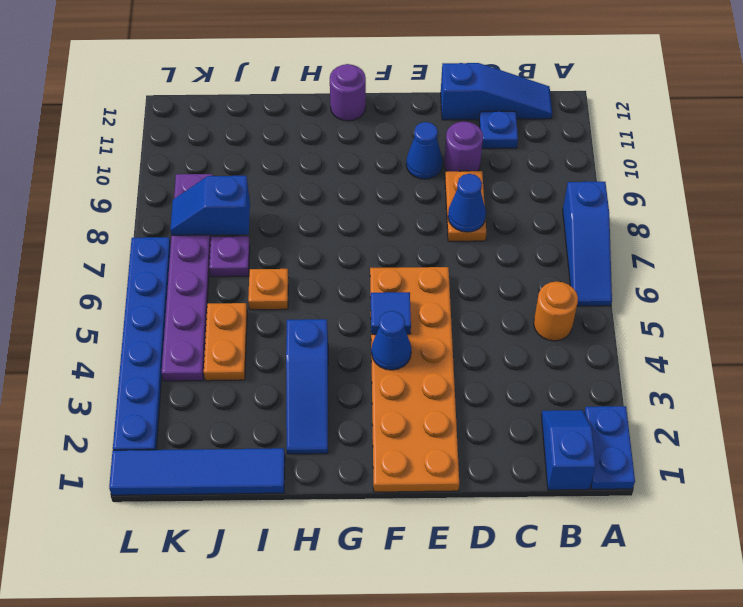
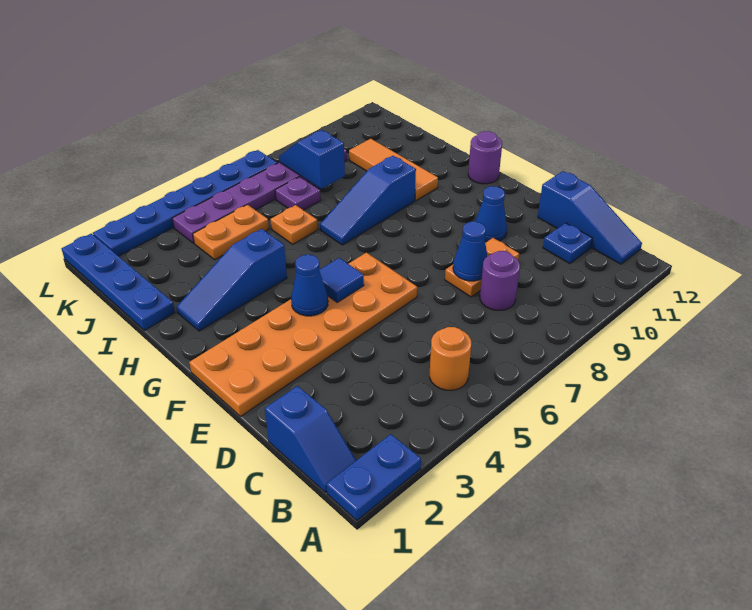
blue slope A6:A8 level 1 top 8 -> blue slope H7:H9 level 1 top 9
blue slope B1:B2 level 1 top 1 -> blue slope B1:C1 level 1 top C
purple round brick D10 level 1 -> purple round brick C8 level 1
none -> orange tile H10:J10 level 1
blue tile I1:L1 level 1 -> blue plate I1:L1 level 1

